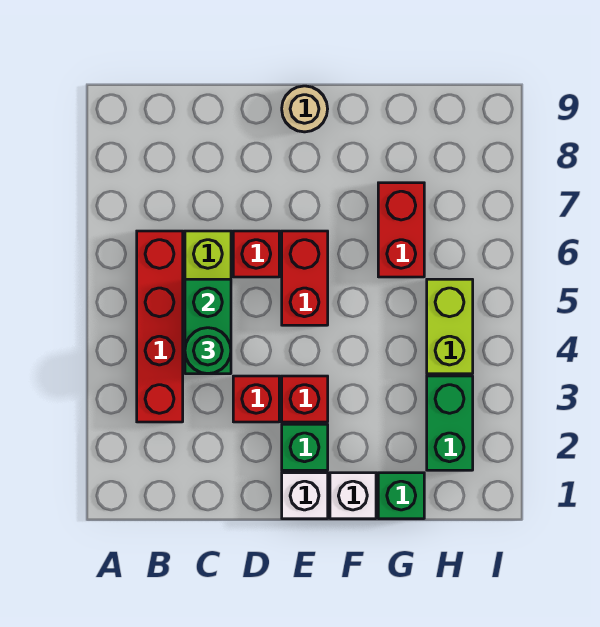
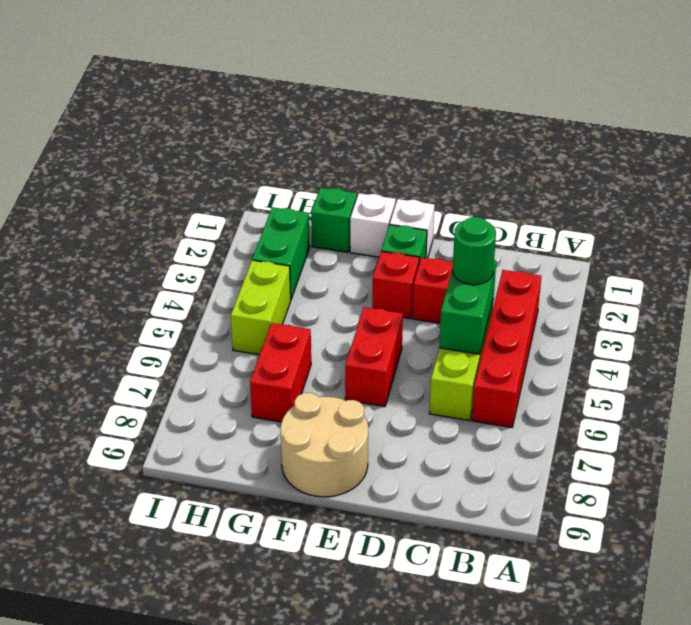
red brick D6 level 1 -> none
tan round brick E9 level 1 -> tan round brick E8:F9 level 1

